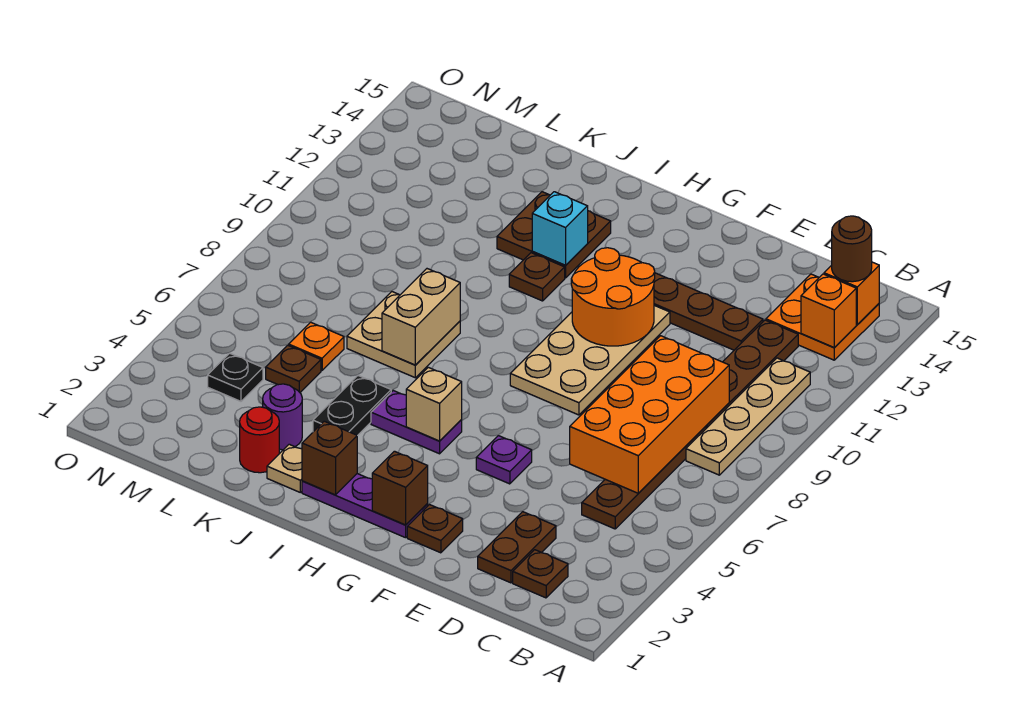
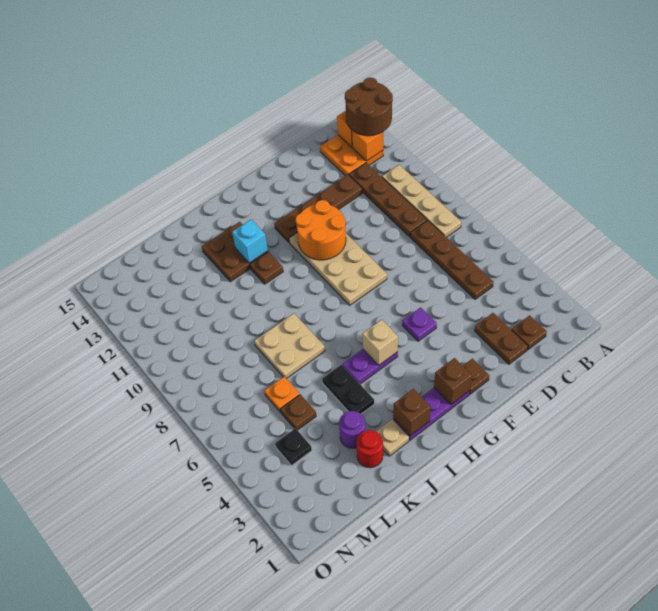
brown round brick B14 level 3 -> brown round brick A13:B14 level 3
orange brick C6:D9 level 2 -> none
tan brick J7:J8 level 2 -> none

